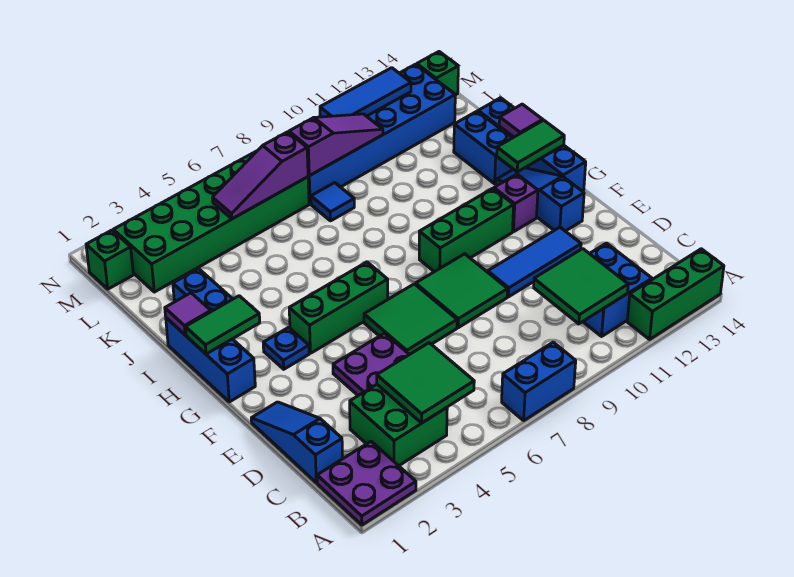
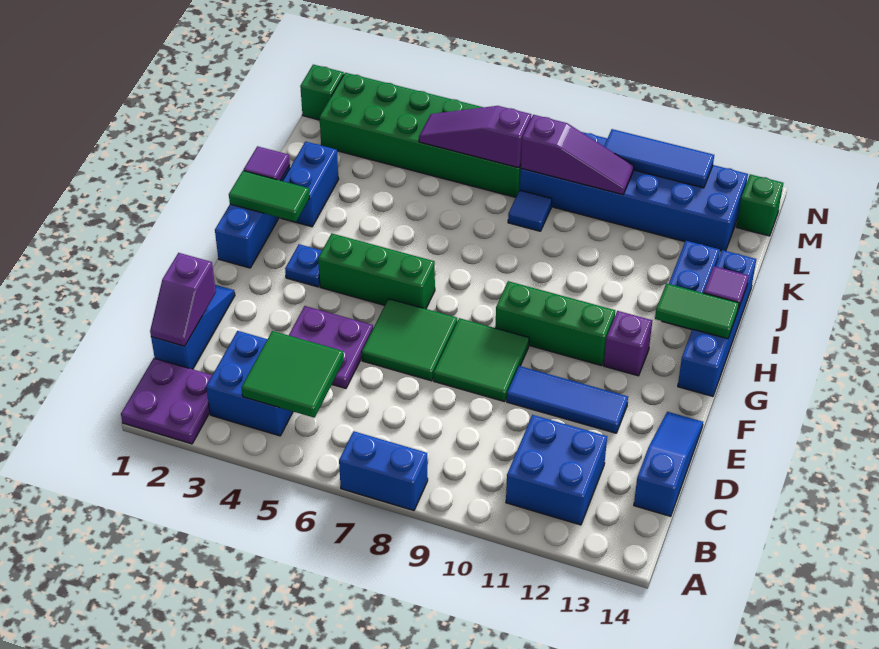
green brick A12:A14 level 1 -> none
green brick B3:C4 level 1 -> blue brick B3:C4 level 1
green tile B10:C11 level 2 -> none
none -> purple slope C1:D1 level 2 top D
blue slope F13:H13 level 1 top F -> blue slope C14:E14 level 1 top C

